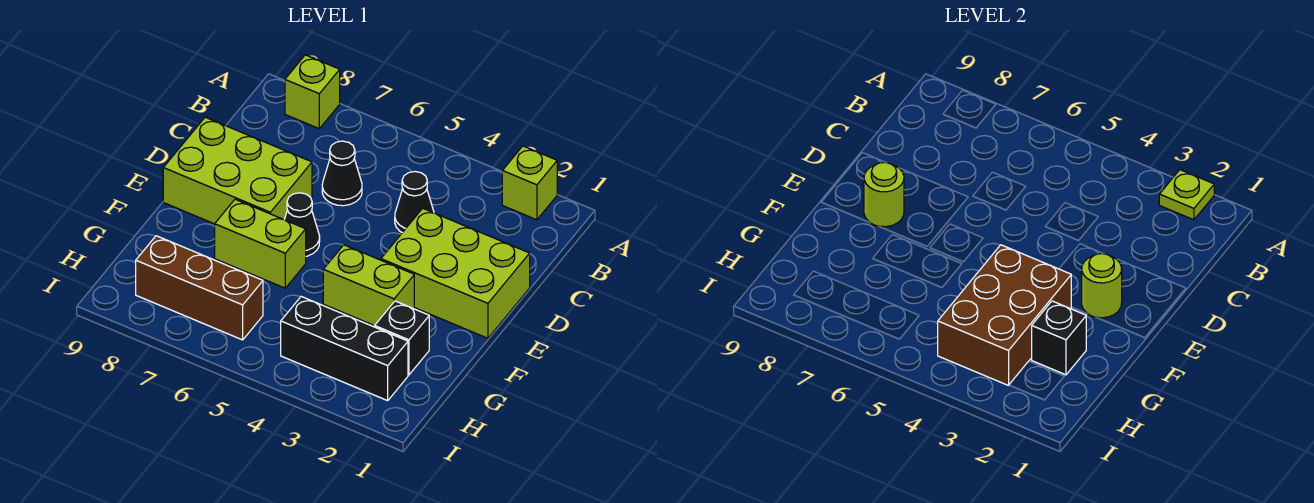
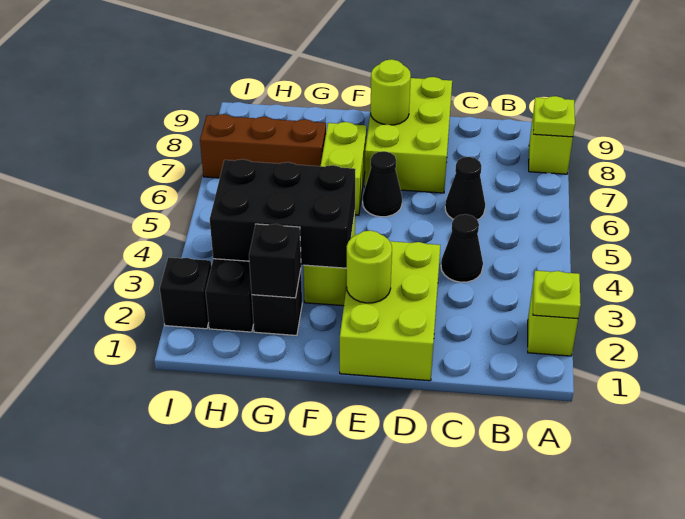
none -> lime plate A8 level 2
brown brick F3:H4 level 2 -> black brick F3:H4 level 2
brown brick H6:H8 level 1 -> brown brick G7:I7 level 1
none -> black brick I2 level 1

